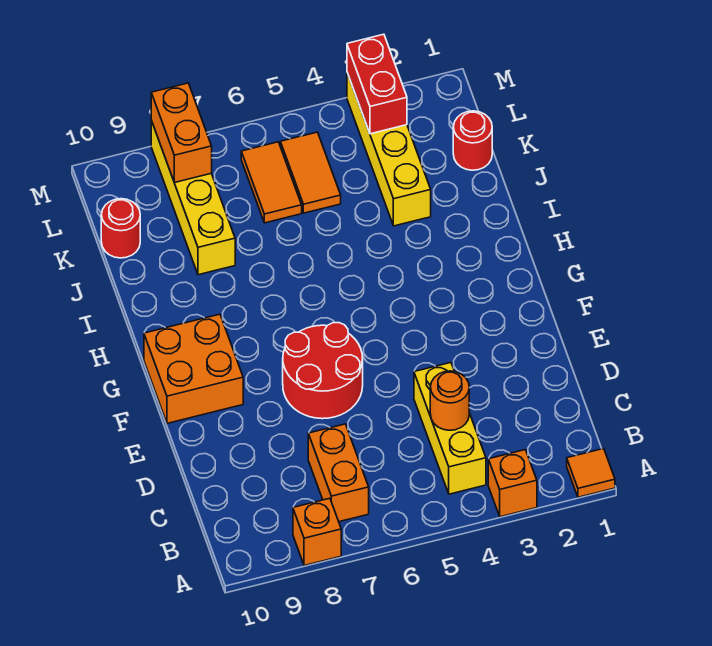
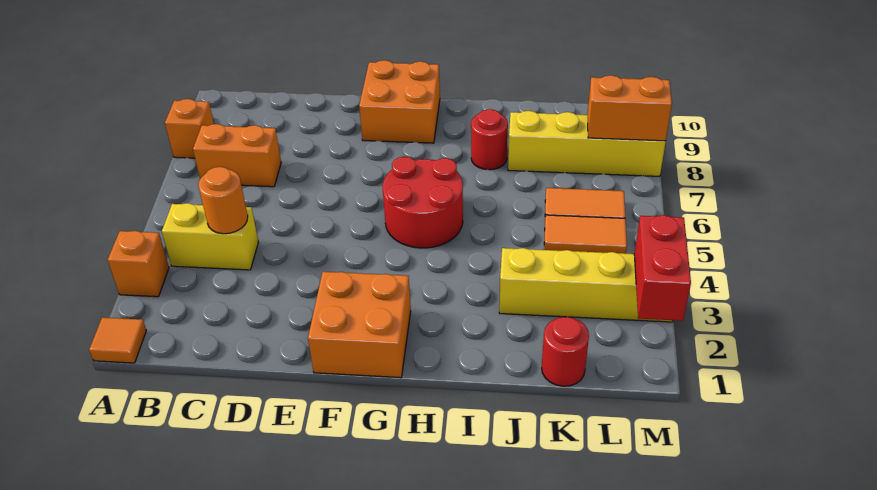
yellow brick B4:D4 level 1 -> yellow brick B4:C4 level 1
red round brick E6:F7 level 1 -> red round brick G5:H6 level 1
none -> orange brick F1:G2 level 1
red round brick K10 level 1 -> red round brick I8 level 1
red brick L3:M3 level 2 -> red brick M2:M3 level 2

